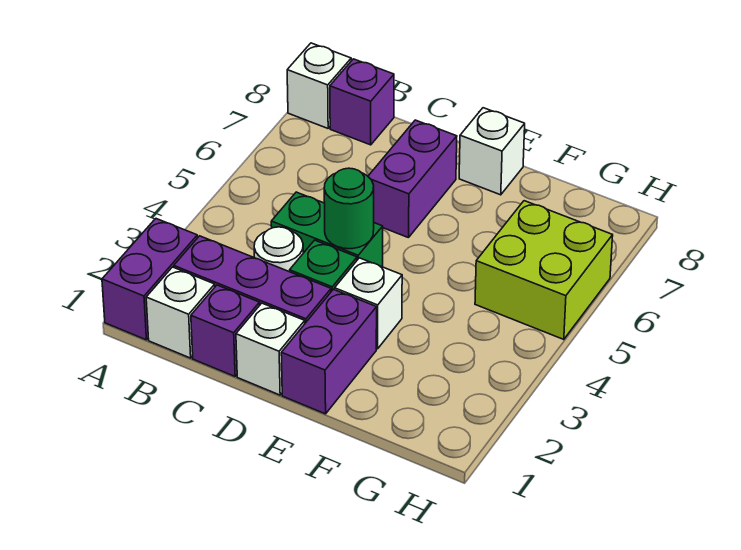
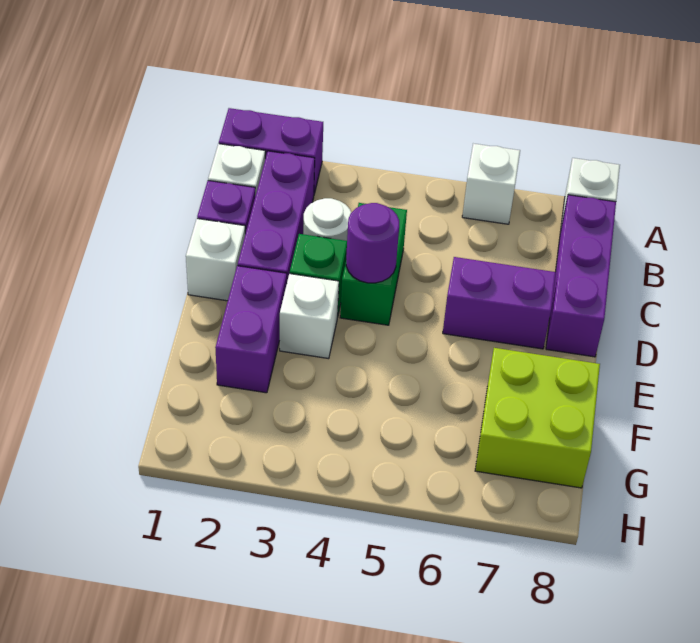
purple brick B8 level 1 -> purple brick B8:D8 level 1
green round brick D4 level 2 -> purple round brick D4 level 2
purple brick E1:E2 level 1 -> purple brick E2:F2 level 1
white brick E8 level 1 -> white brick A6 level 1
lime brick G5:H6 level 1 -> lime brick F7:G8 level 1

